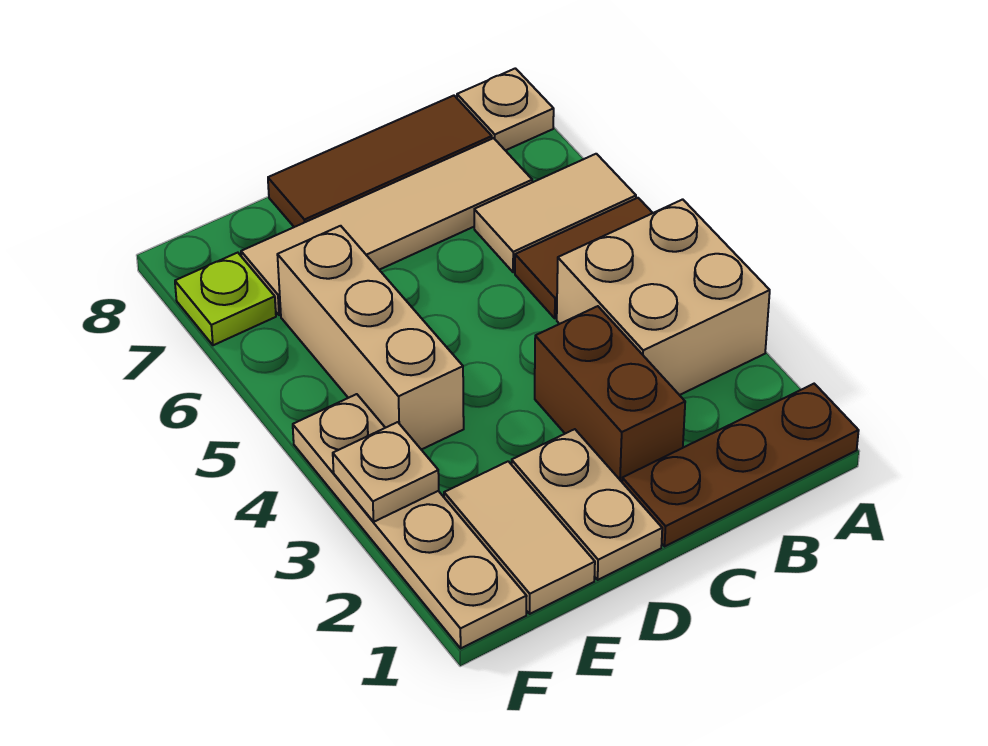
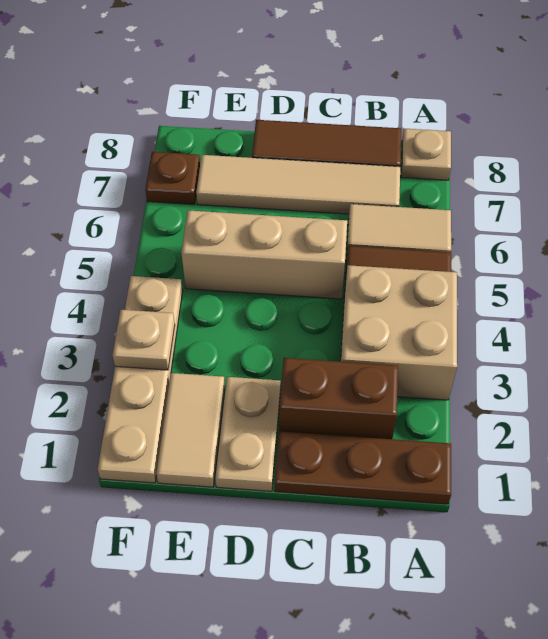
brown brick C2:C3 level 1 -> brown brick B2:C2 level 1
tan brick E4:E6 level 1 -> tan brick C5:E5 level 1
lime plate F7 level 1 -> brown plate F7 level 1

